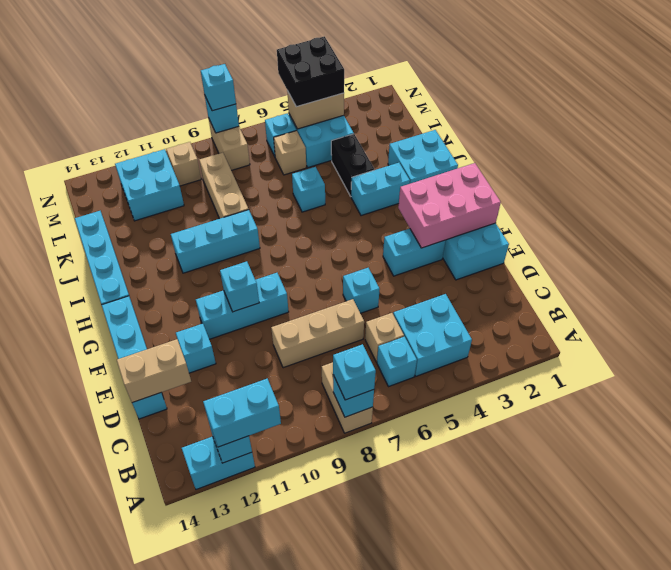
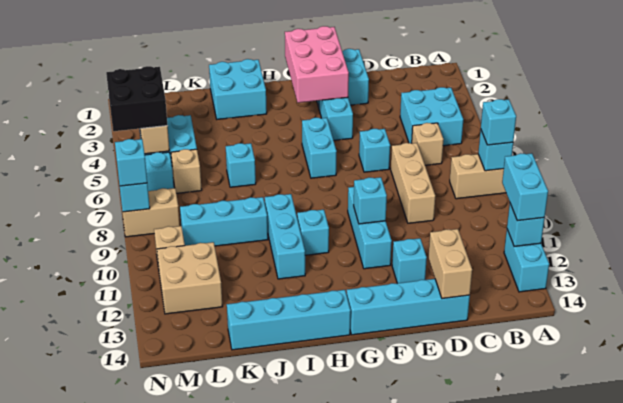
cyan brick B6 level 1 -> cyan brick H10 level 1
cyan brick I3:I4 level 1 -> cyan brick G5:G6 level 1
black brick J4:K4 level 1 -> none
tan brick J9:L9 level 1 -> cyan brick J9:L9 level 1
cyan brick L11:M12 level 1 -> tan brick L11:M12 level 1

